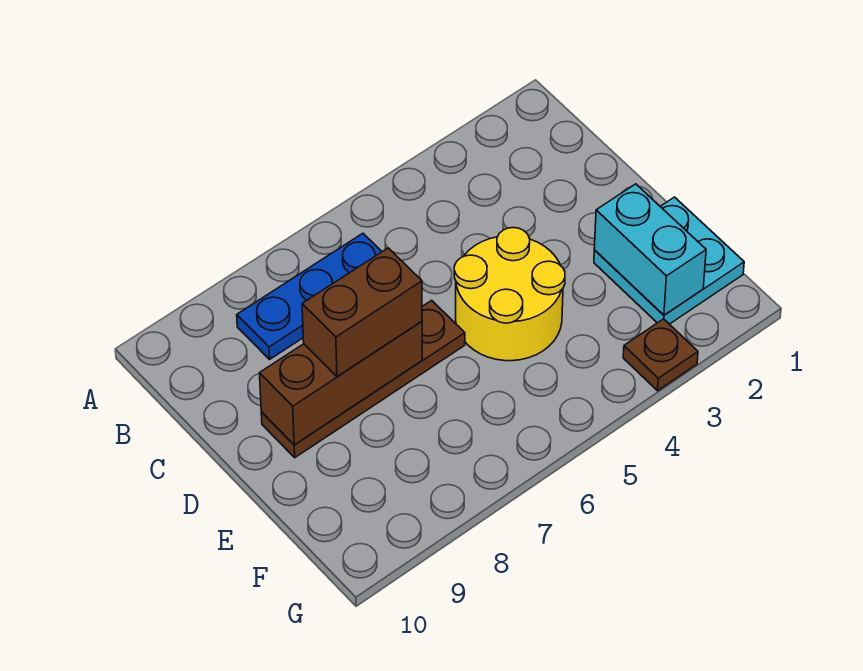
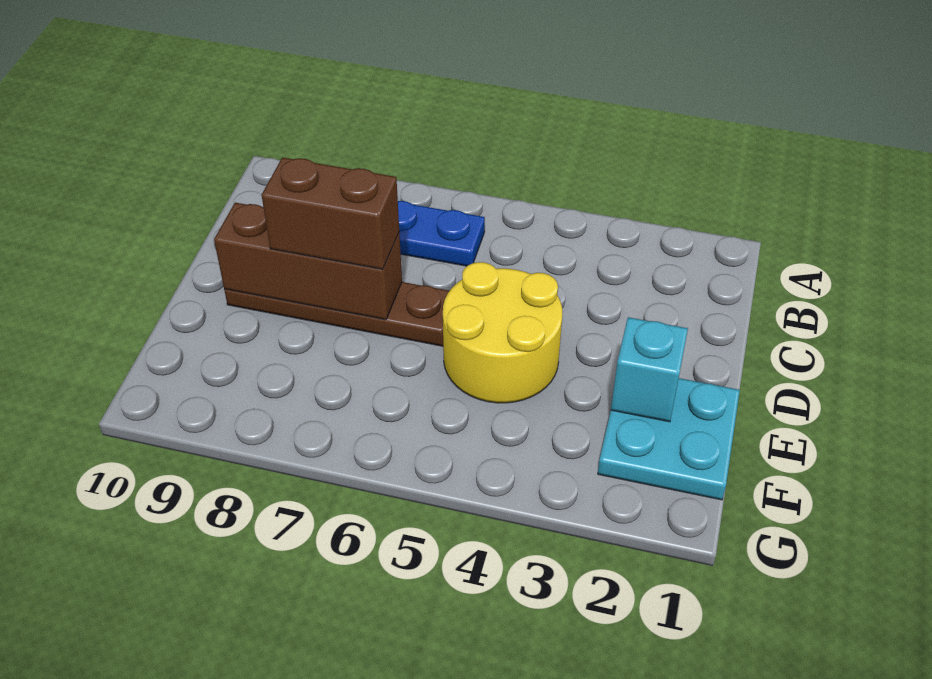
cyan brick E2:F2 level 2 -> cyan brick E2 level 2
brown plate G3 level 1 -> none

